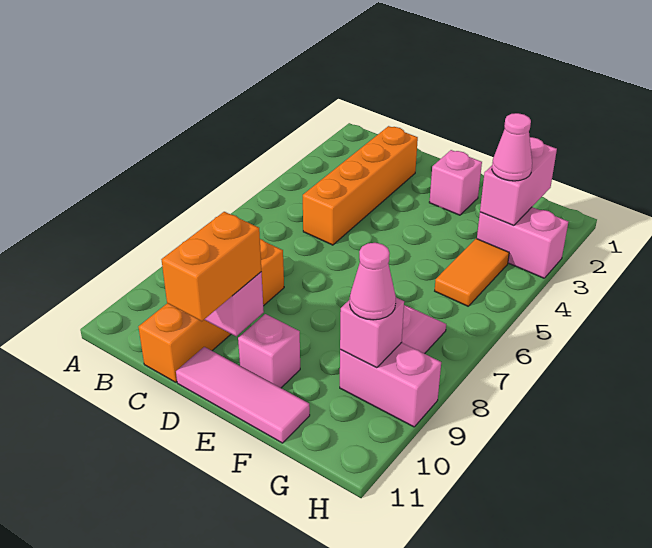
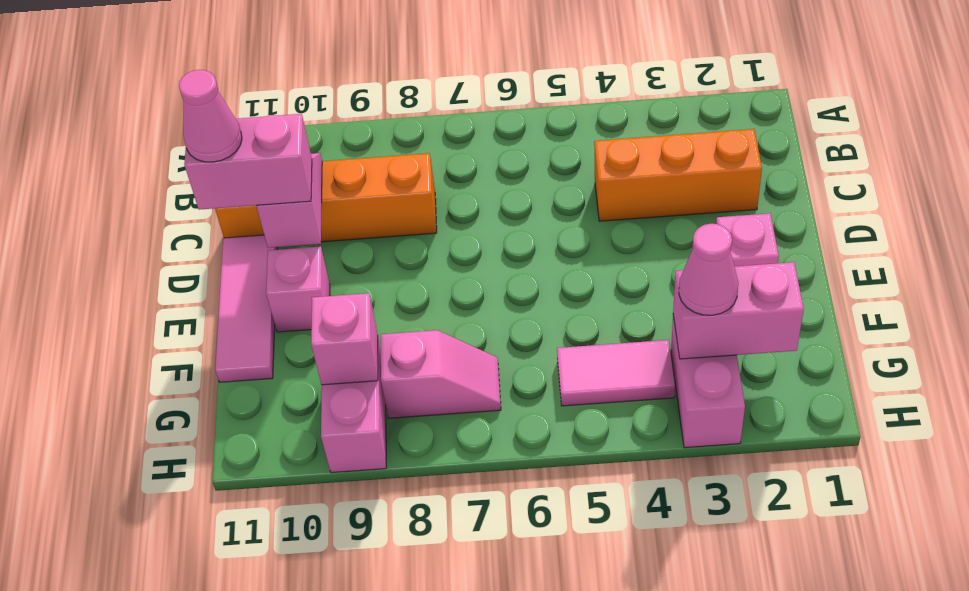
orange brick C2:C5 level 1 -> orange brick C2:C4 level 1
orange brick D10:D11 level 3 -> pink brick D10:D11 level 3
orange tile G4:G5 level 1 -> pink tile G4:G5 level 1
pink cone G9 level 3 -> pink cone D11 level 4

